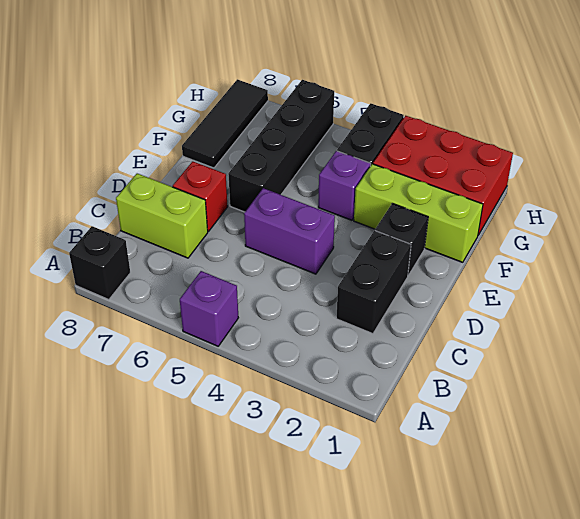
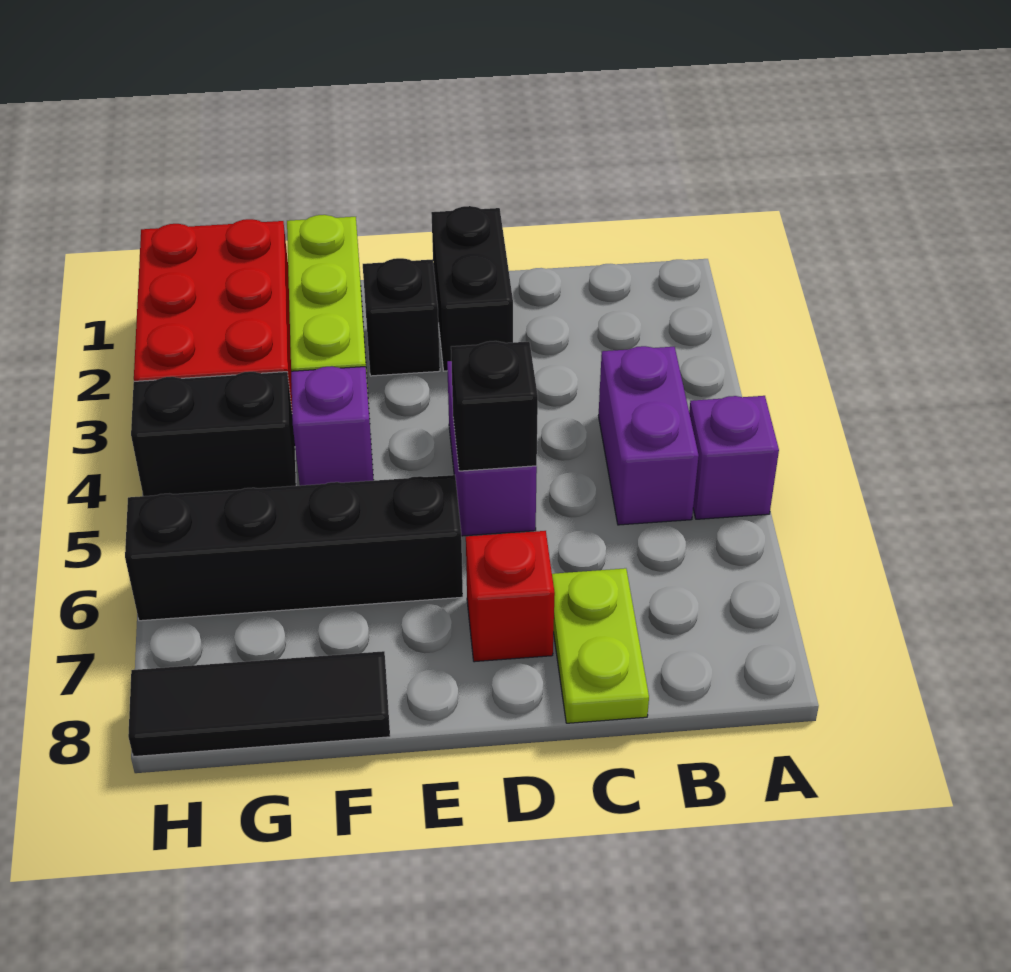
black brick A8 level 1 -> black brick D5 level 2
none -> purple brick B4:B5 level 1
black brick C2:D2 level 1 -> black brick D1:D2 level 1
lime brick C7:C8 level 1 -> lime plate C7:C8 level 1

